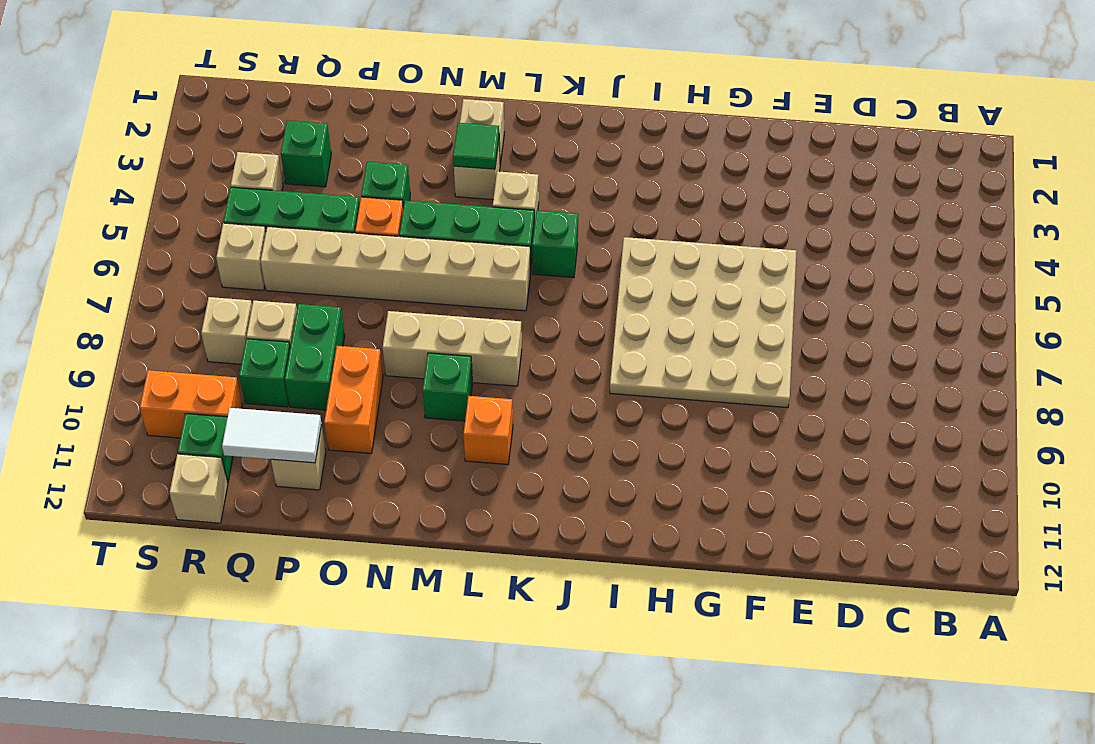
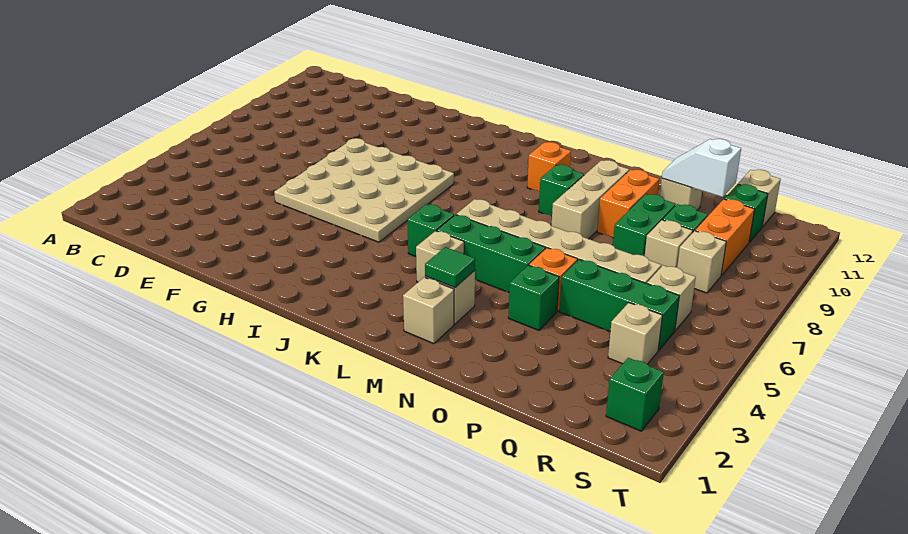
tan brick L8:N8 level 1 -> tan brick N8:N10 level 1
white tile P11:Q11 level 2 -> white slope P11:Q11 level 2 top Q
green brick Q3 level 1 -> green brick S2 level 1
orange brick R10:S10 level 1 -> orange brick R9:R10 level 1

